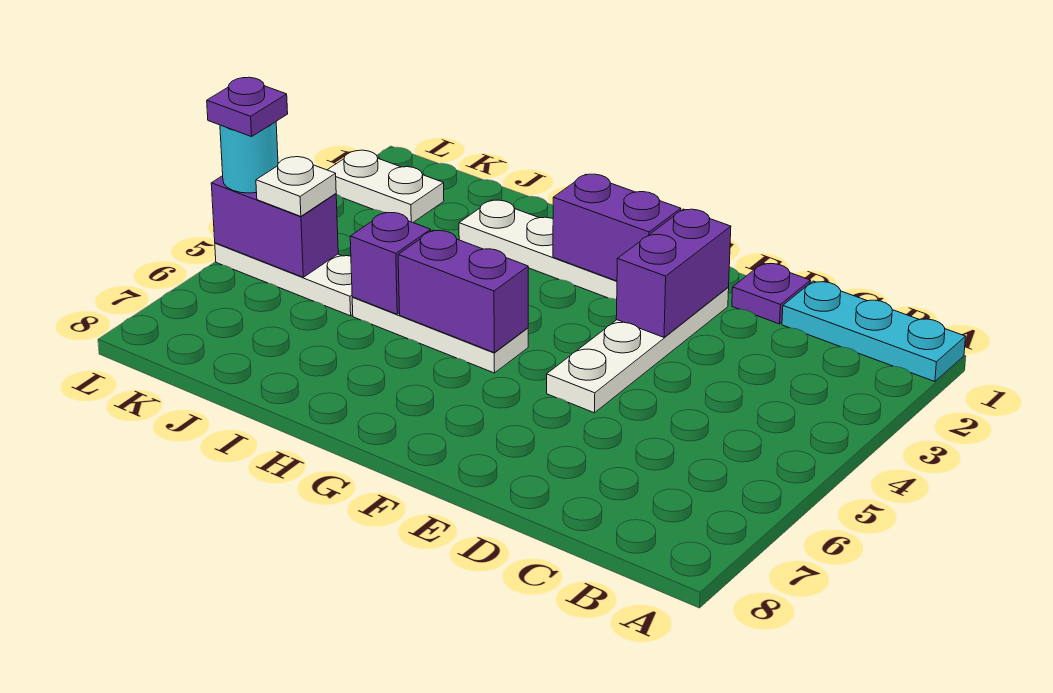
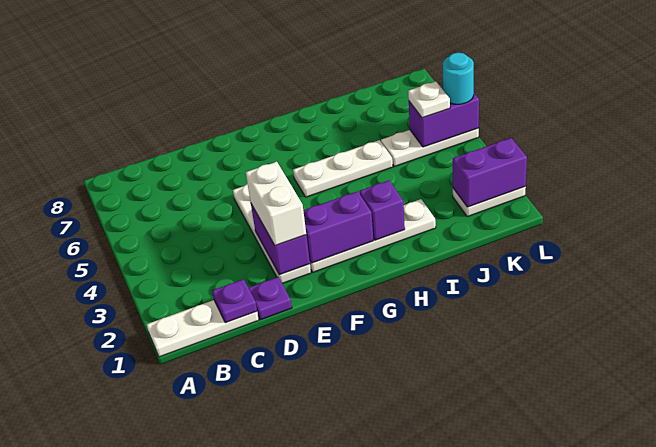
cyan plate A1:C1 level 1 -> white plate A1:C1 level 1
none -> white brick E2:E3 level 3
purple brick G5:H5 level 2 -> purple brick K2:L2 level 2
purple brick I5 level 2 -> purple brick H2 level 2
purple plate L5 level 4 -> purple plate C1 level 2

